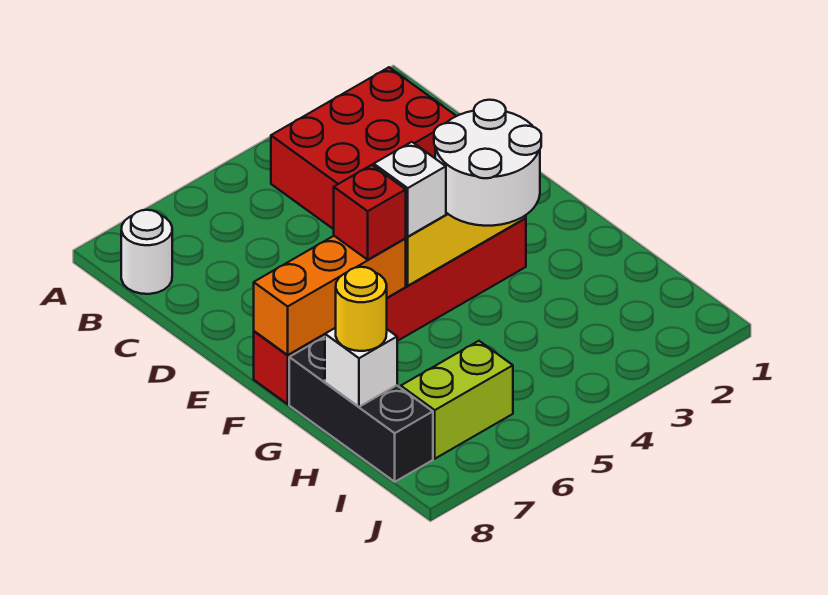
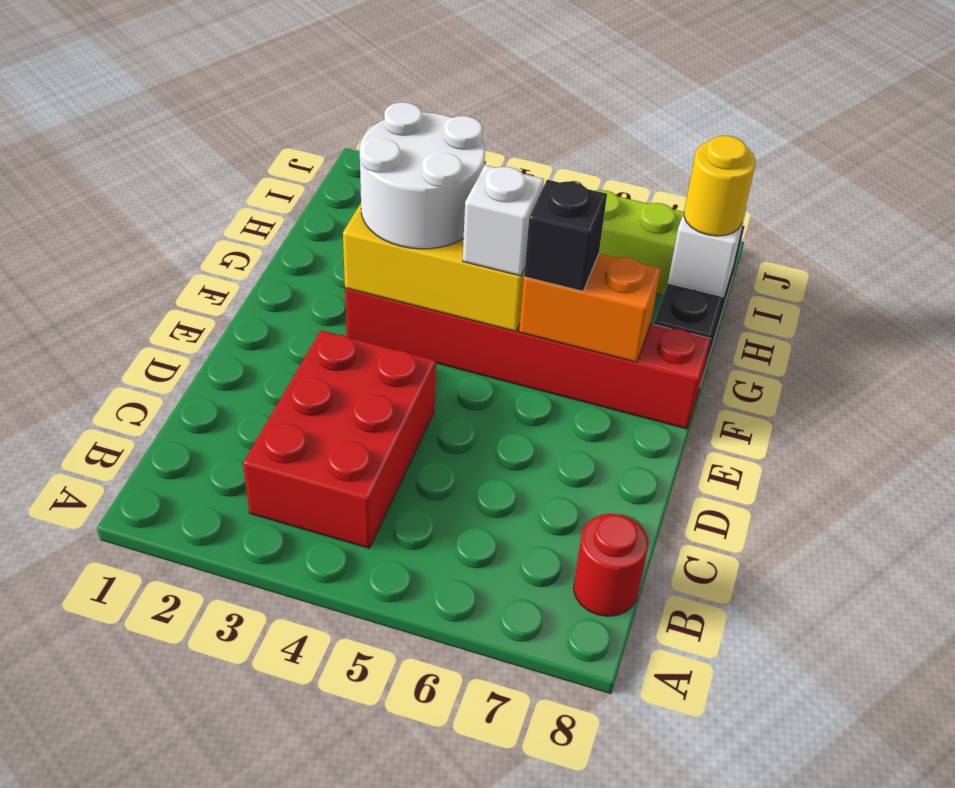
red brick B2:C4 level 1 -> red brick B3:D4 level 1
white round brick B8 level 1 -> red round brick B8 level 1
orange brick F6:F8 level 2 -> orange brick F6:F7 level 2
red brick F6 level 3 -> black brick F6 level 3

